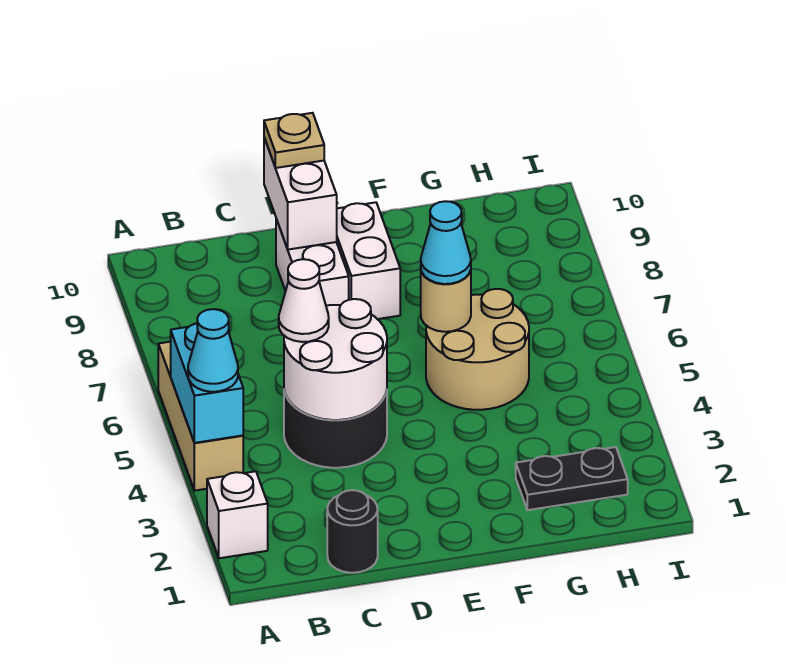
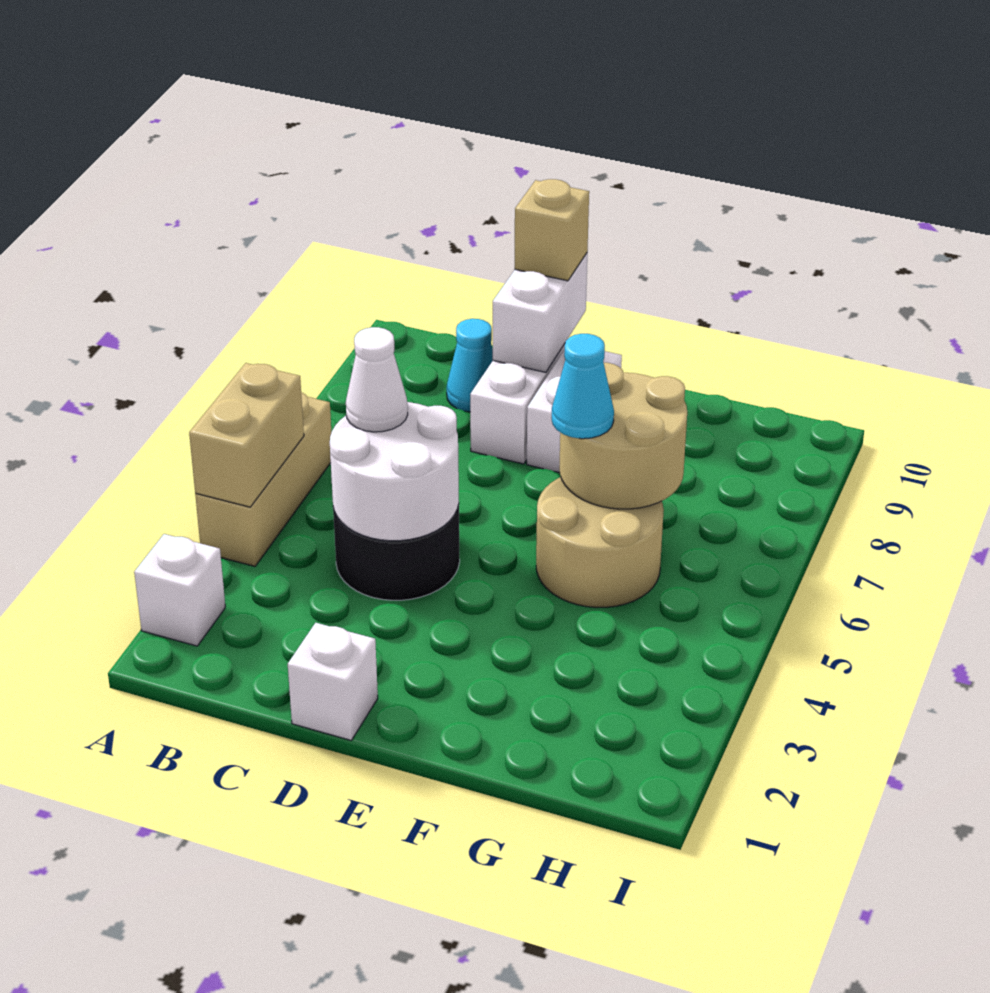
cyan brick A4:A5 level 2 -> tan brick A4:A5 level 2
cyan cone A4 level 3 -> cyan cone C9 level 1
black round brick C1 level 1 -> none
none -> white brick D1 level 1
tan plate D10 level 3 -> tan brick D10 level 3
tan round brick F6 level 2 -> tan round brick F6:G7 level 2
black plate G2:H2 level 1 -> none

